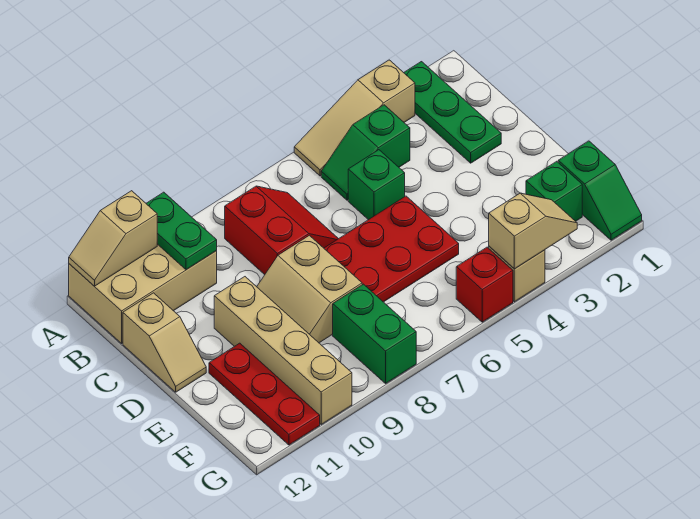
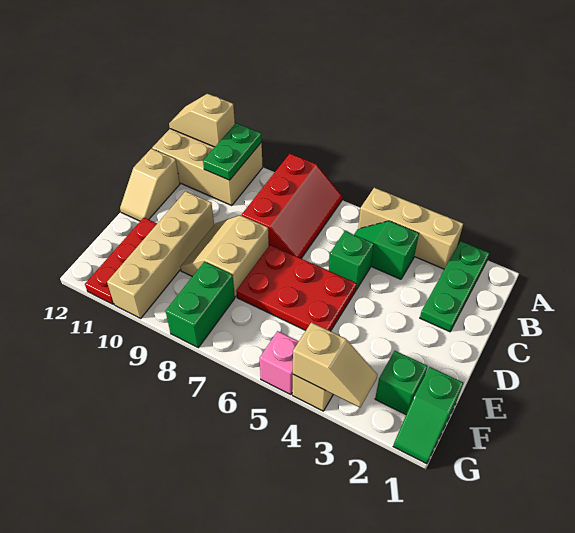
tan slope A3:A5 level 1 top 3 -> tan brick A3:A5 level 1
red slope B7:C8 level 1 top 8 -> red slope A7:C8 level 1 top 8
red brick G5 level 1 -> pink brick G5 level 1

